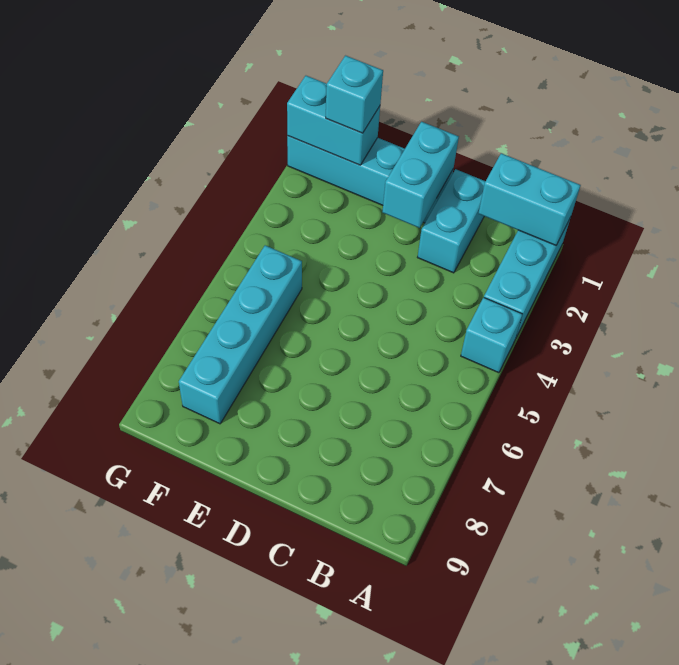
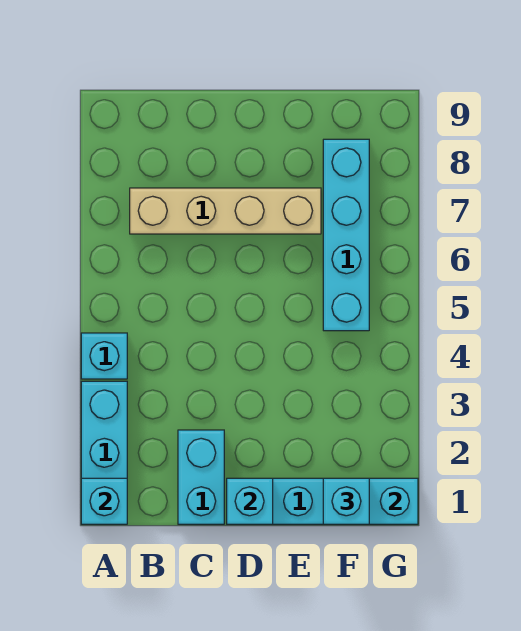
cyan brick A1:B1 level 2 -> cyan brick A1 level 2
none -> tan brick B7:E7 level 1
cyan brick D1:D2 level 2 -> cyan brick D1 level 2

